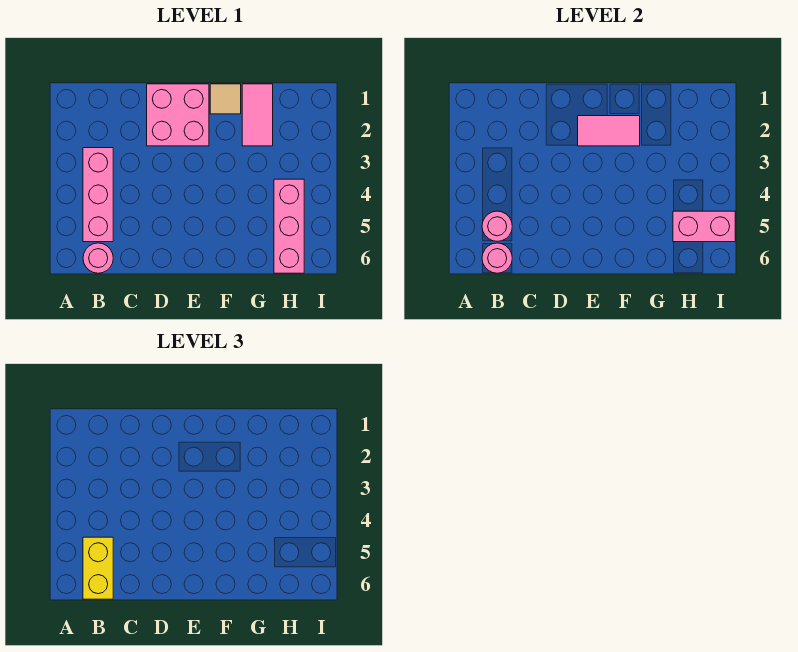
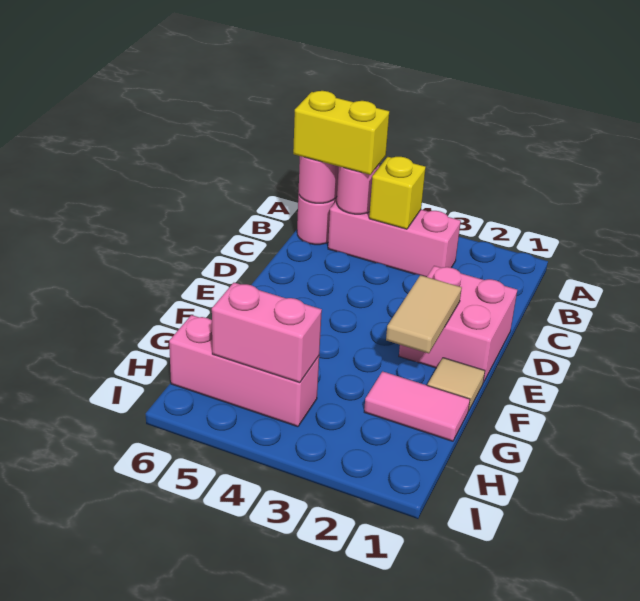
none -> yellow brick B4 level 2
pink tile E2:F2 level 2 -> tan tile E2:F2 level 2
pink brick H5:I5 level 2 -> pink brick H4:H5 level 2

